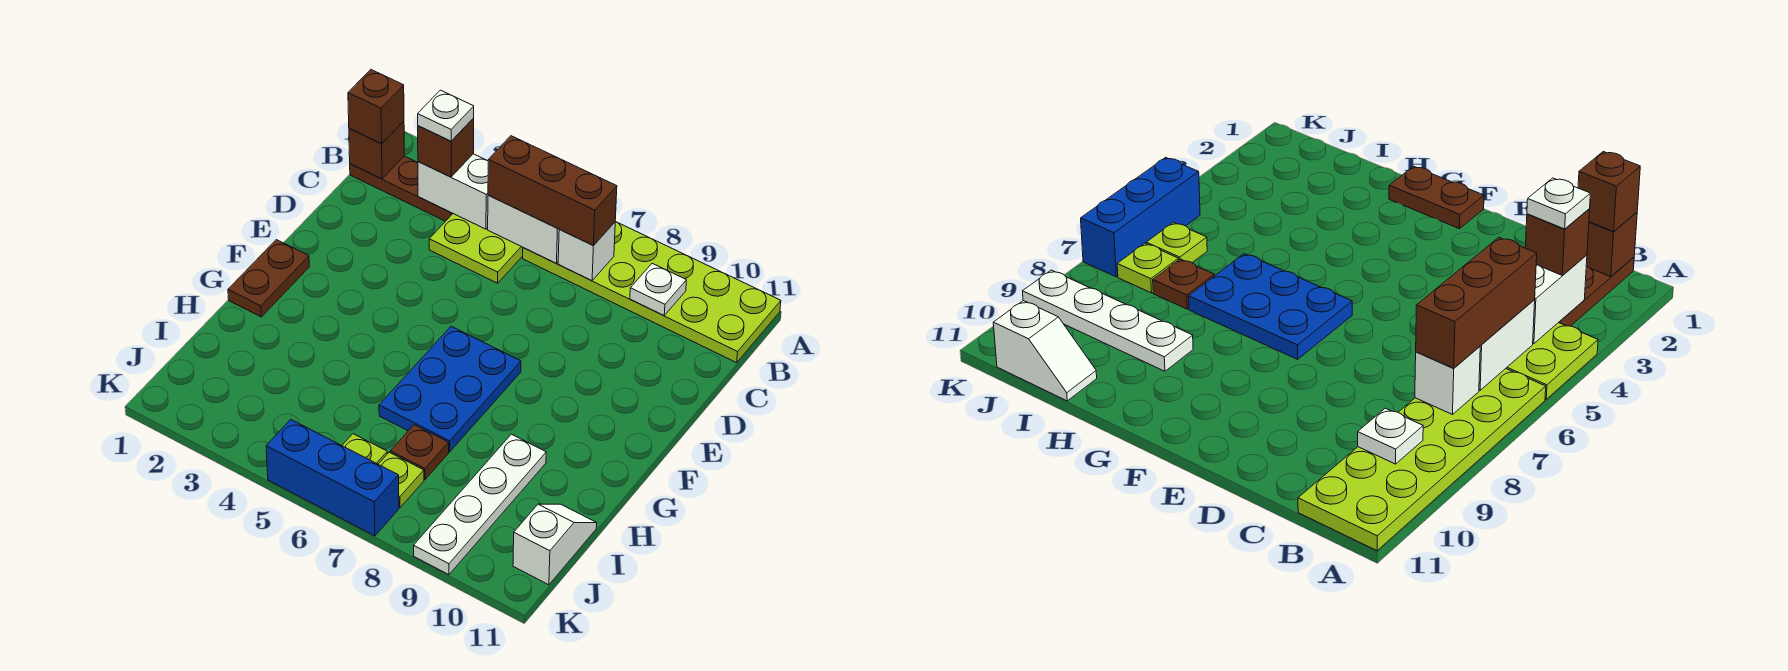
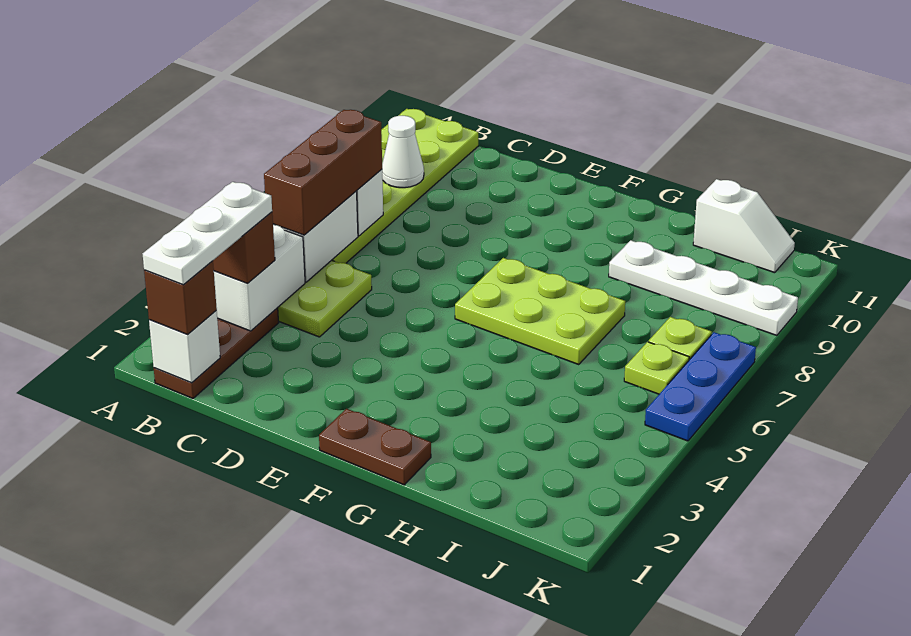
brown brick B1 level 2 -> white brick B1 level 2
white plate B3 level 4 -> white plate B1:B3 level 4
white plate B9 level 2 -> white cone B9 level 2
blue plate F6:H7 level 1 -> lime plate F6:H7 level 1
brown plate I7 level 1 -> none
white slope I11:J11 level 1 top J -> white slope I11:J11 level 1 top I
blue brick K5:K7 level 1 -> blue plate K5:K7 level 1

